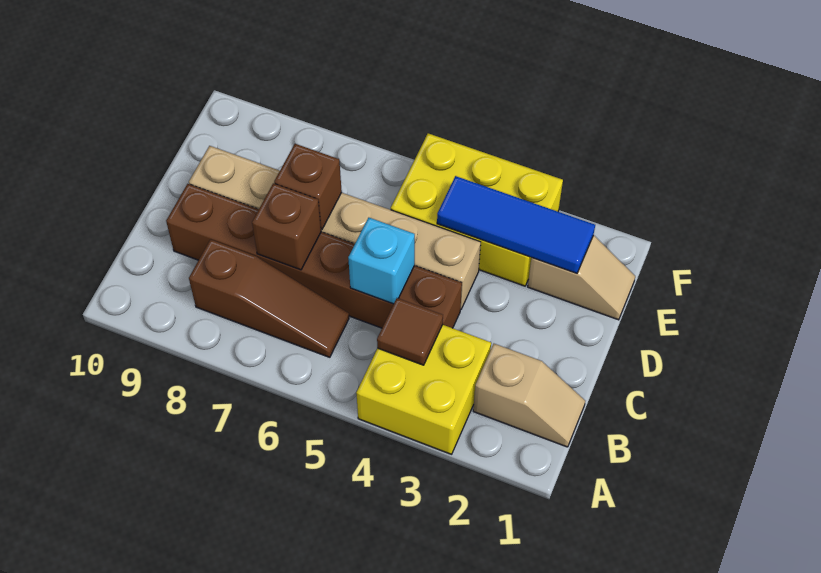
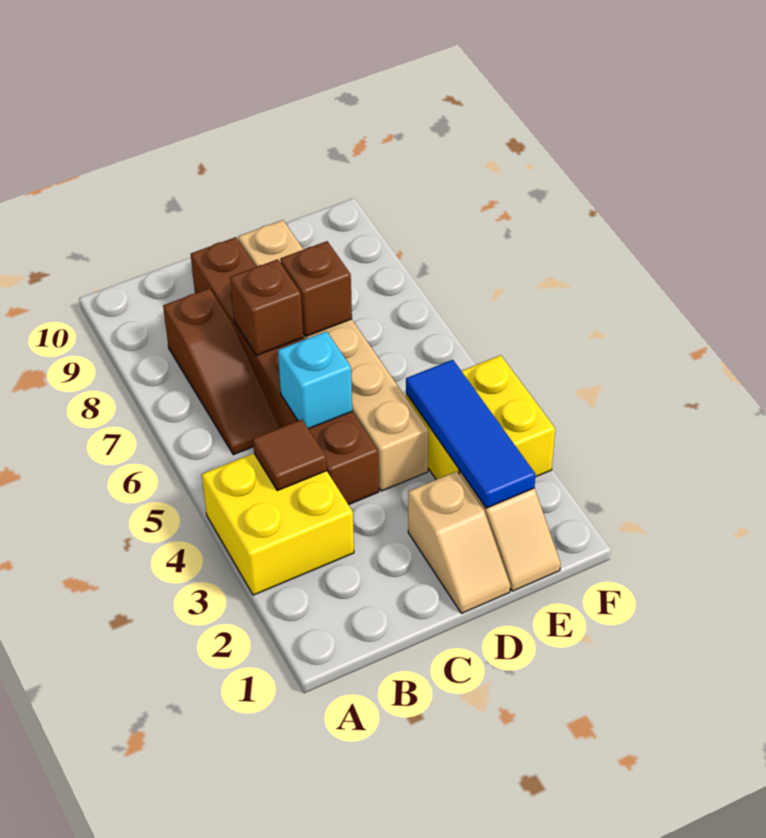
tan slope B1:B2 level 1 top 2 -> tan slope D1:D2 level 1 top 2
yellow brick E3:F5 level 1 -> yellow brick E3:F4 level 1

